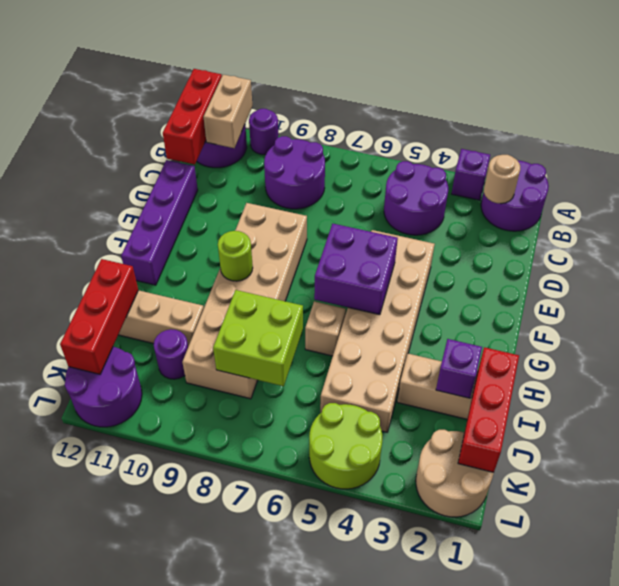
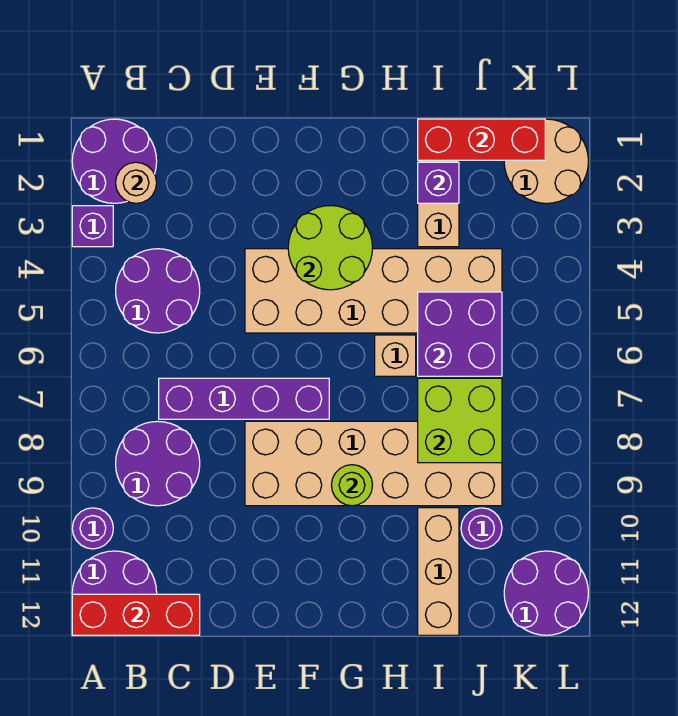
tan brick A11:B11 level 2 -> none
purple brick D12:G12 level 1 -> purple brick C7:F7 level 1
purple brick F5:G6 level 2 -> purple brick I5:J6 level 2
red brick I12:K12 level 2 -> none
lime round brick K4:L5 level 1 -> lime round brick F3:G4 level 2

